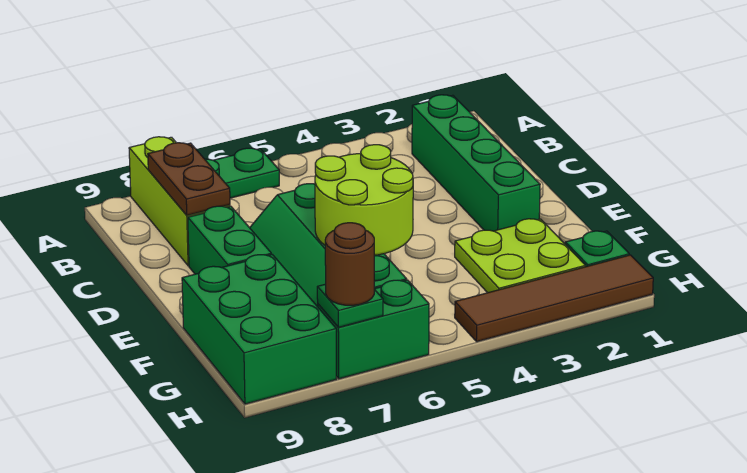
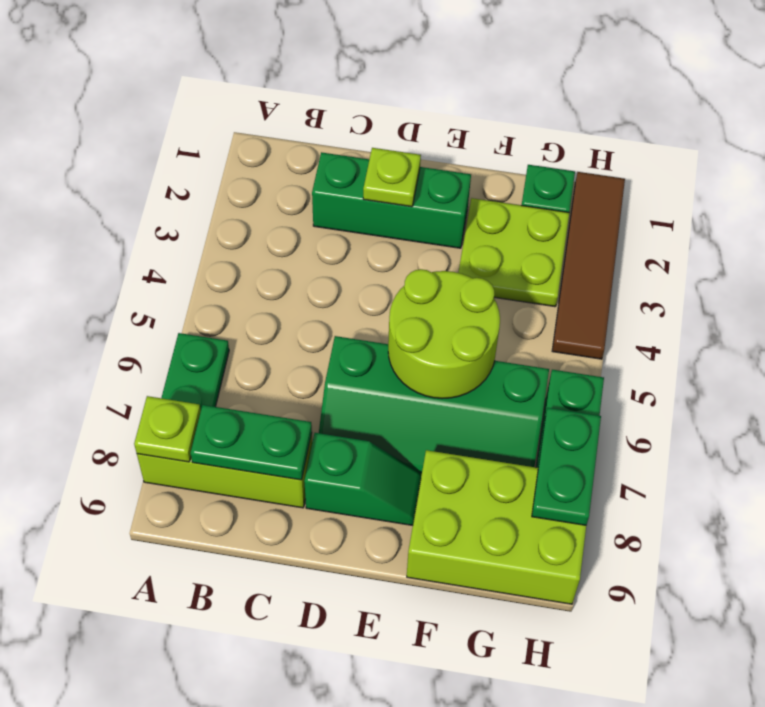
none -> lime plate A8 level 2
green brick B2:E2 level 1 -> green brick C2:E2 level 1
brown plate B8:C8 level 2 -> green plate B8:C8 level 2
none -> lime plate D2 level 2
green brick D8:E8 level 1 -> green slope D8:E8 level 1 top D
green brick F8:H9 level 1 -> lime brick F8:H9 level 1
green plate H7 level 2 -> green plate H7:H8 level 2
brown round brick H7 level 3 -> none

